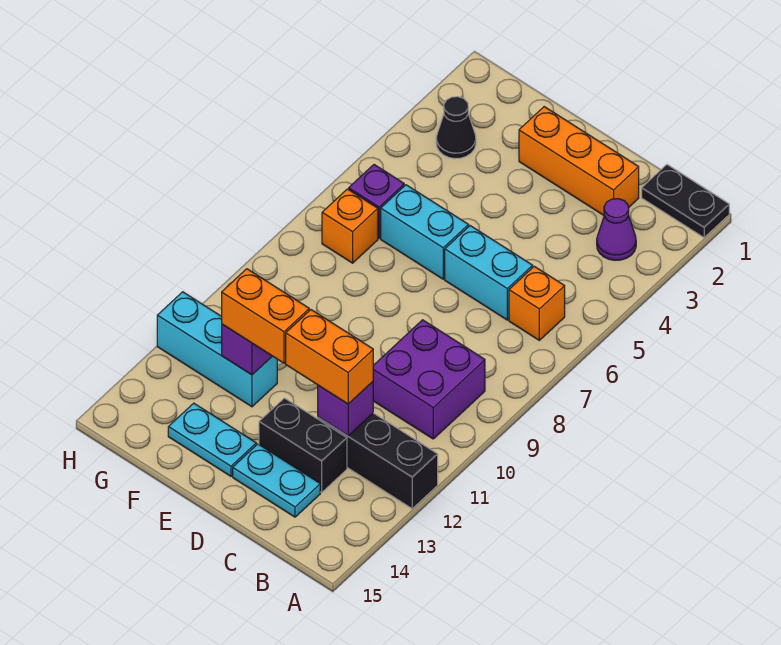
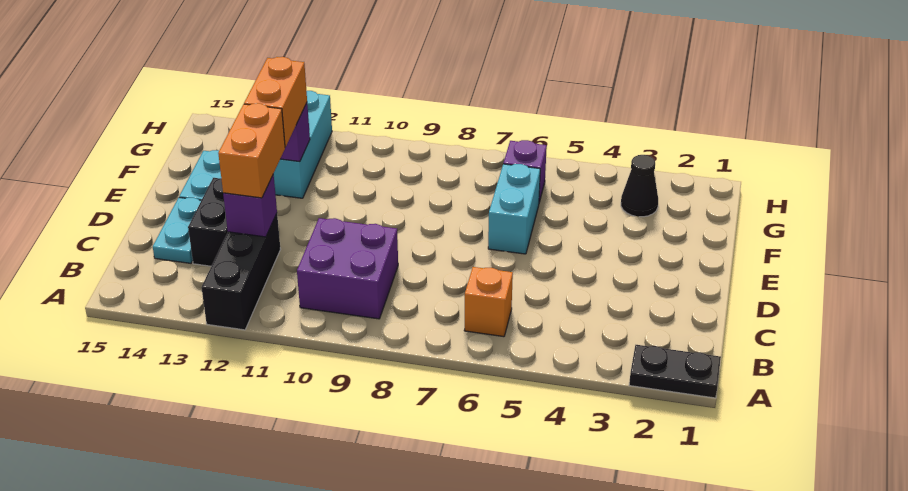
black plate A1:B1 level 1 -> black plate A1:A2 level 1
purple cone B3 level 1 -> none
orange brick C2:E2 level 1 -> none
cyan brick C6:D6 level 1 -> none
orange brick G7 level 1 -> none

